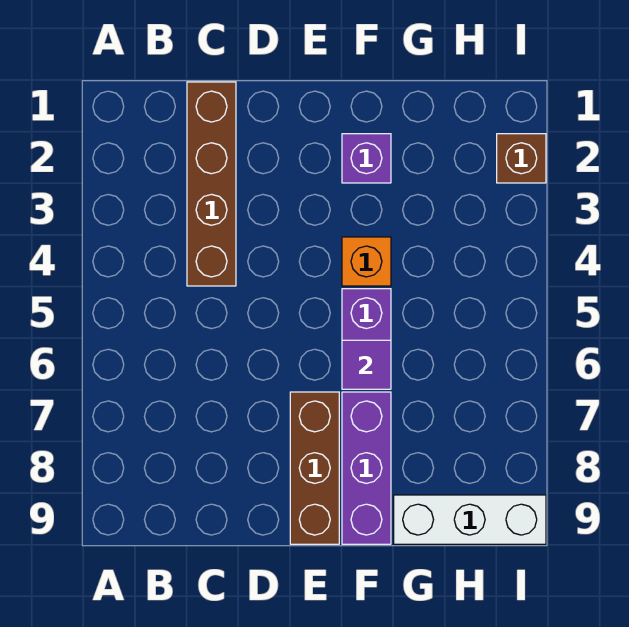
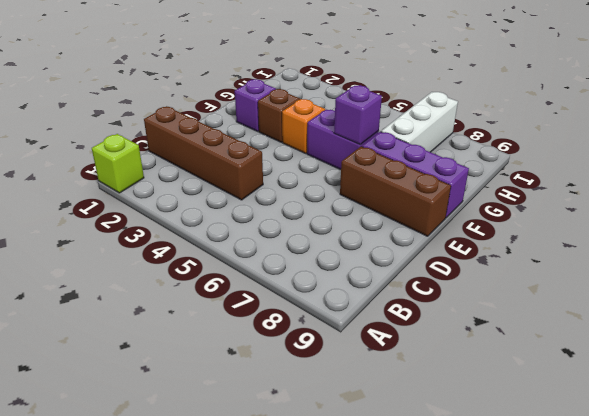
none -> lime brick A1 level 1
purple tile F6 level 2 -> purple brick F6 level 2
white brick G9:I9 level 1 -> white brick G7:I7 level 1
brown brick I2 level 1 -> brown brick F3 level 1

